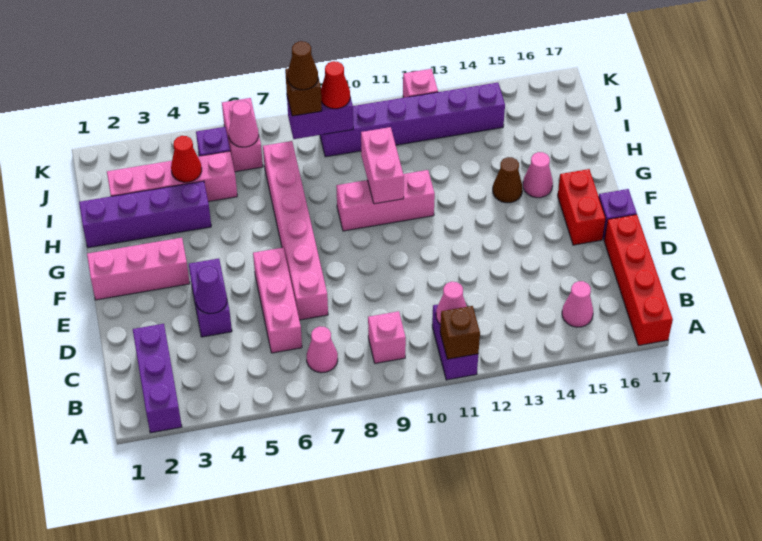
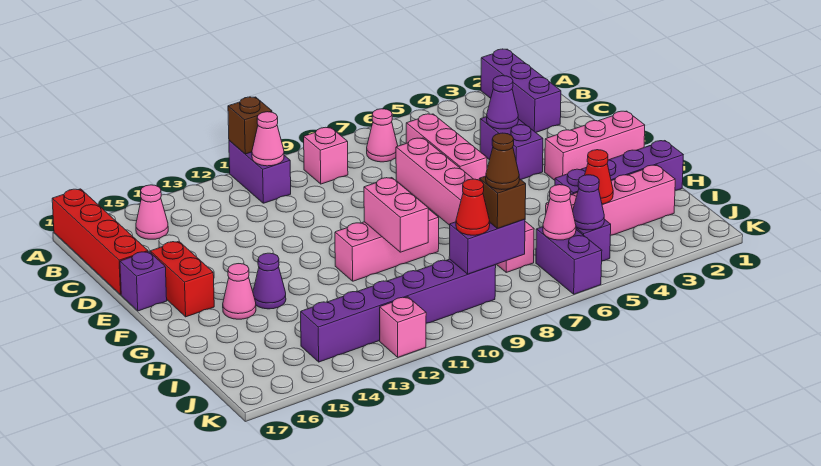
brown cone G14 level 1 -> purple cone G14 level 1
none -> purple cone J5 level 2
pink brick J6:K6 level 1 -> purple brick J6:K6 level 1

